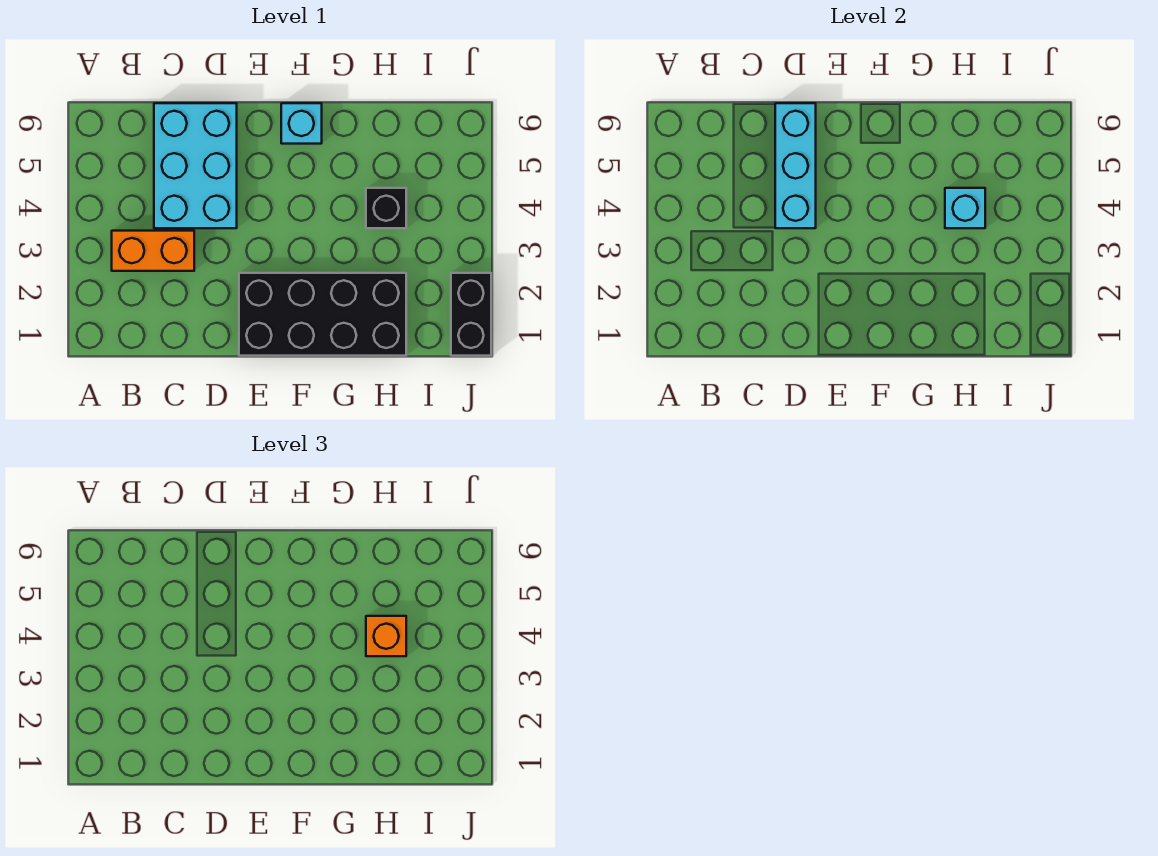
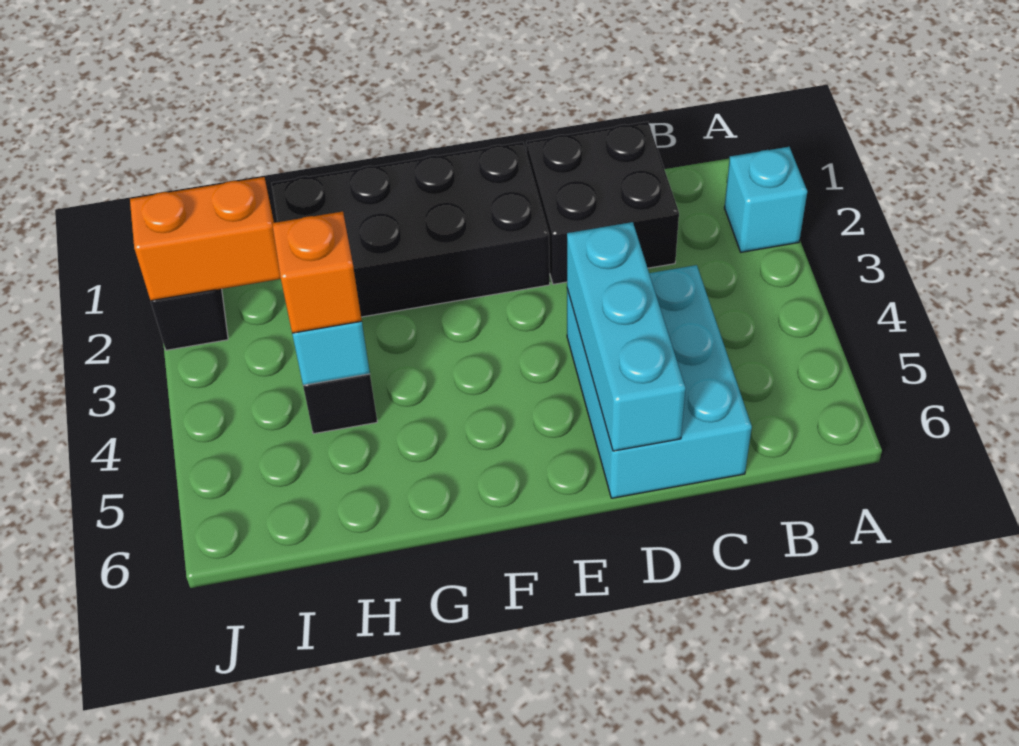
orange brick B3:C3 level 1 -> orange brick I2:J2 level 2
none -> black brick C1:D2 level 1
cyan brick F6 level 1 -> cyan brick A2 level 1

